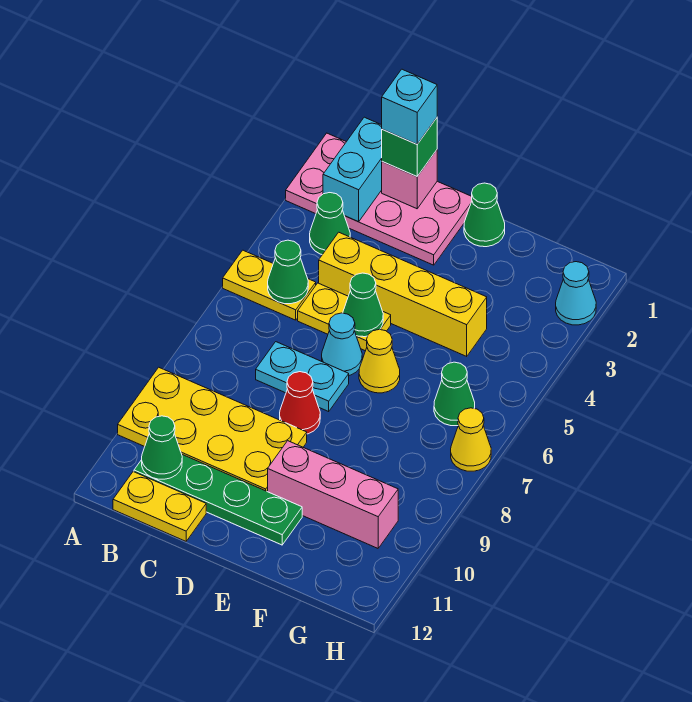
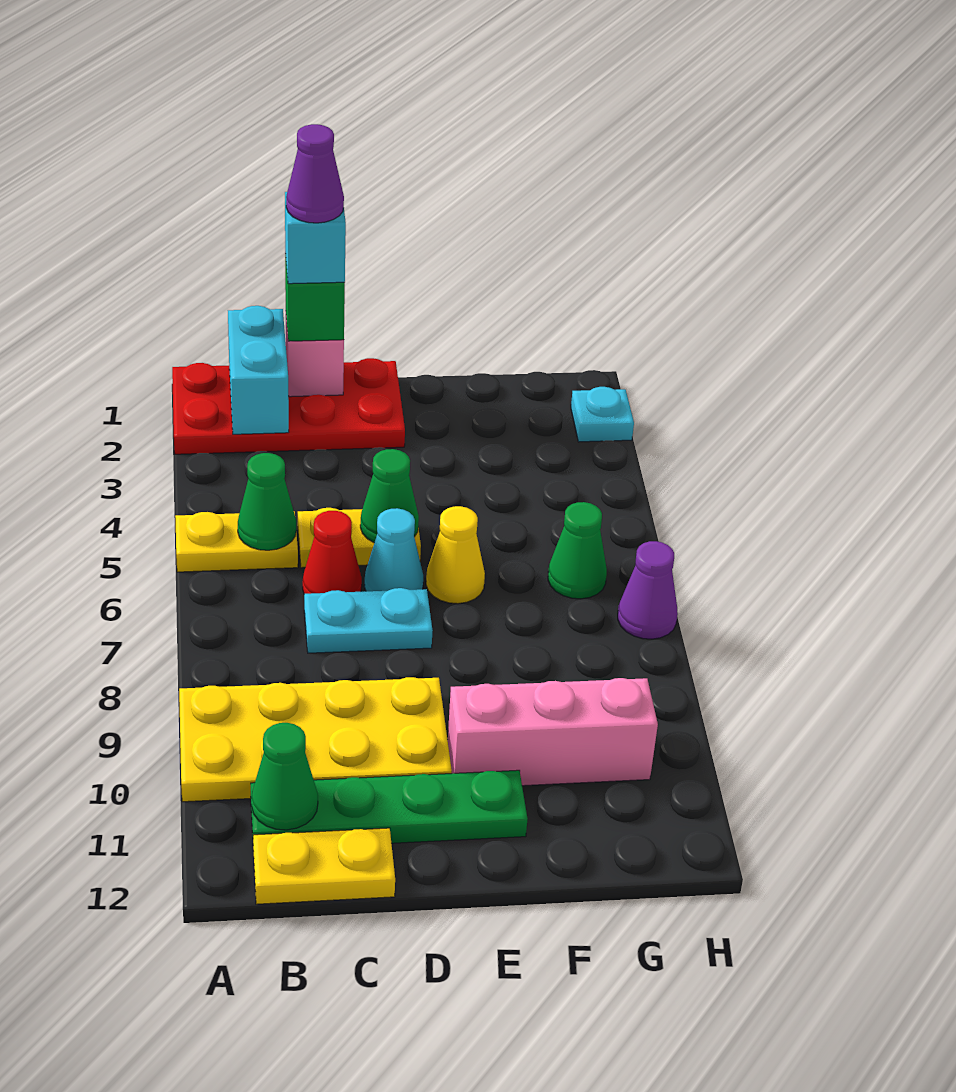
pink plate A1:D2 level 1 -> red plate A1:D2 level 1
green cone B3 level 1 -> none
none -> purple cone C1 level 5
yellow brick C4:F4 level 1 -> none
red cone D8 level 1 -> red cone C6 level 1
green cone E1 level 1 -> none
cyan cone H2 level 1 -> cyan plate H2 level 1
yellow cone H7 level 1 -> purple cone H7 level 1

